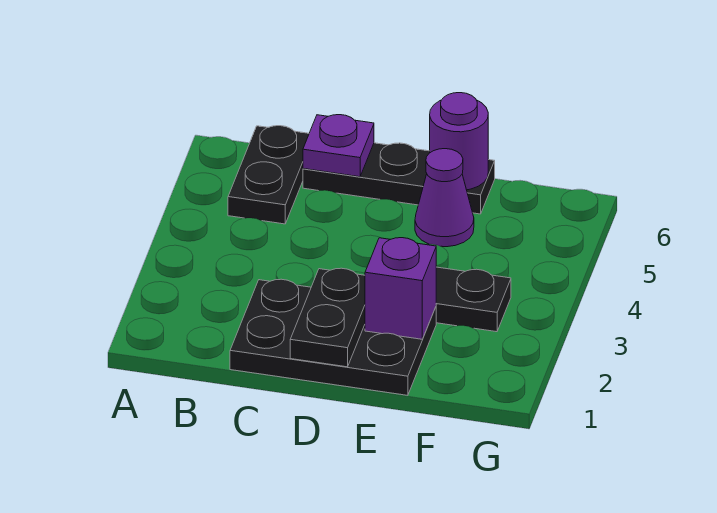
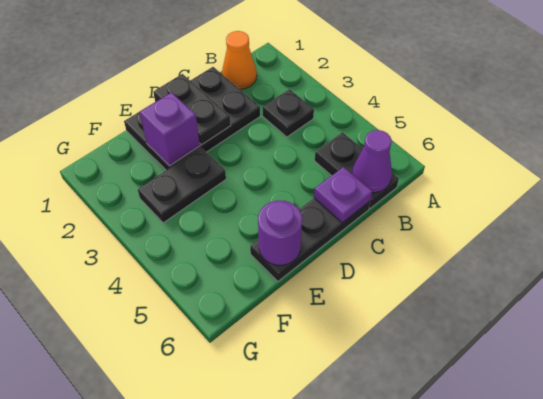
none -> orange cone B1 level 1
none -> black plate B3 level 1
purple cone E5 level 1 -> purple cone B6 level 2

